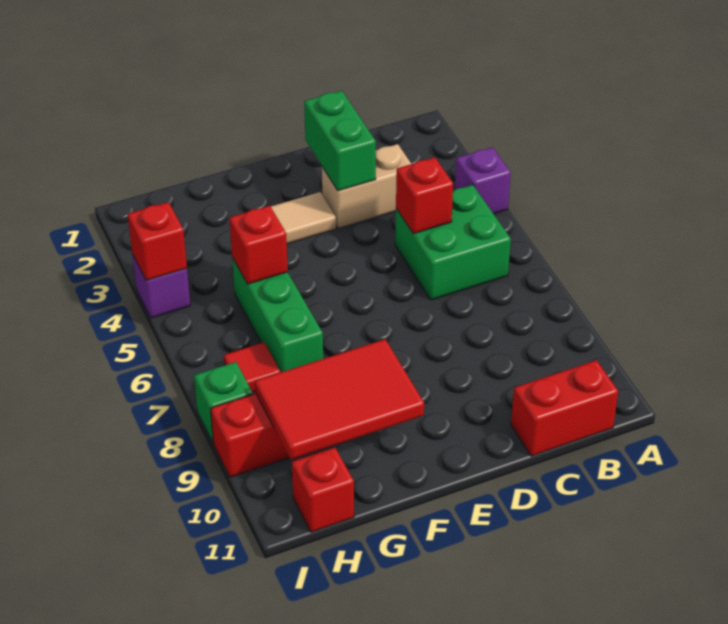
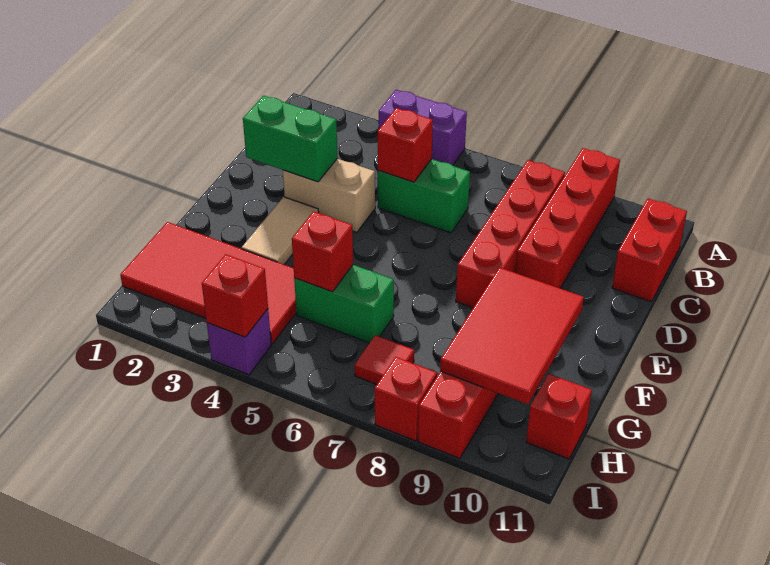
purple brick A4 level 1 -> purple brick A4:A5 level 1
none -> red brick A9:D9 level 1
green brick B5:C6 level 1 -> green brick C5:C6 level 1
none -> red brick B8:E8 level 1
tan brick C3:D3 level 1 -> tan brick D3:D4 level 1
none -> red tile G1:H4 level 1
green brick G5:G7 level 1 -> green brick G5:G6 level 1
green brick I8 level 1 -> red brick I8 level 1

